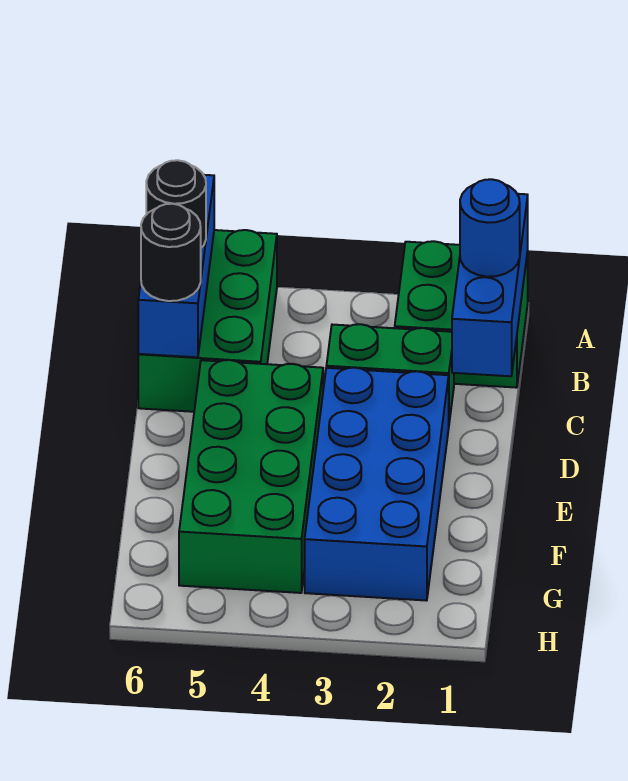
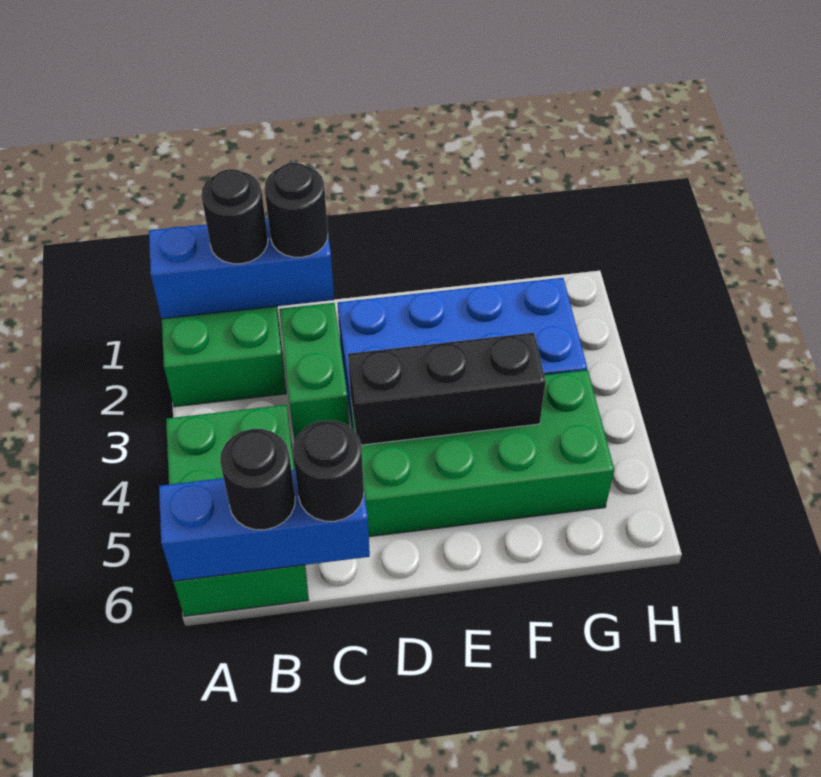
green brick A5:C6 level 1 -> green brick A4:B6 level 1
blue round brick B1 level 3 -> black round brick B1 level 3
none -> black round brick C1 level 3
none -> black brick D4:F4 level 2

